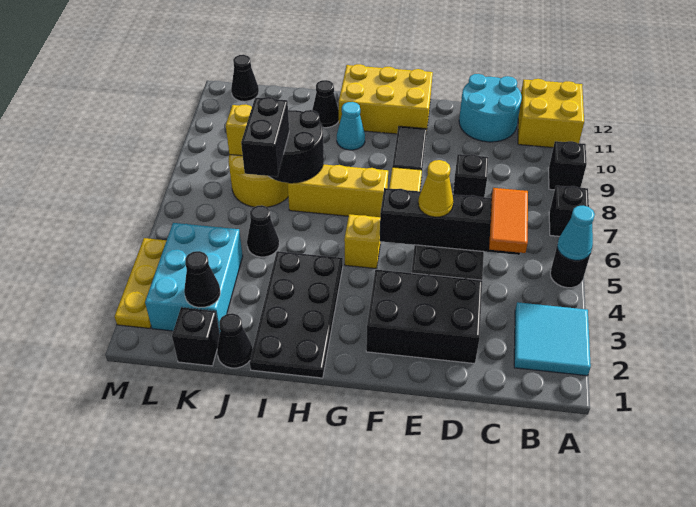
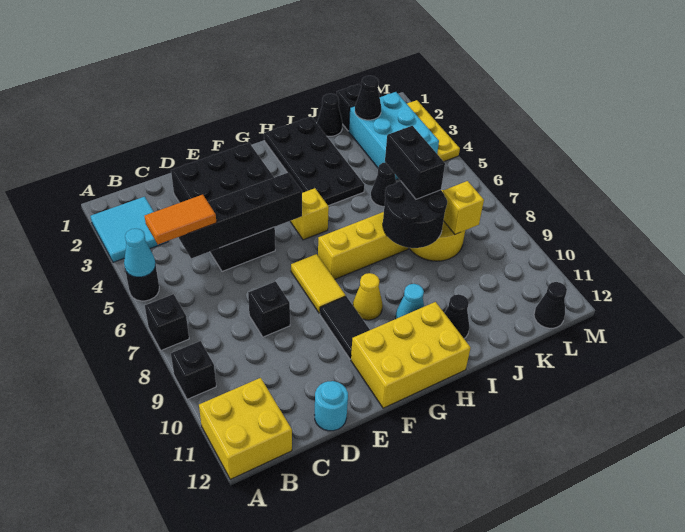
orange tile C4:C5 level 3 -> orange tile B5:C5 level 3
cyan round brick C11:D12 level 1 -> cyan round brick D12 level 1
yellow cone E5 level 3 -> yellow cone G9 level 1

